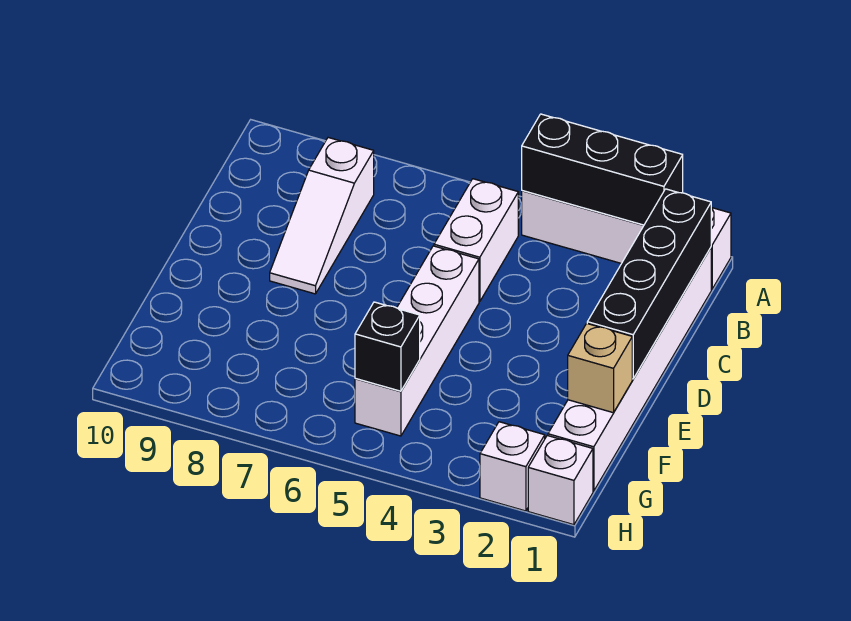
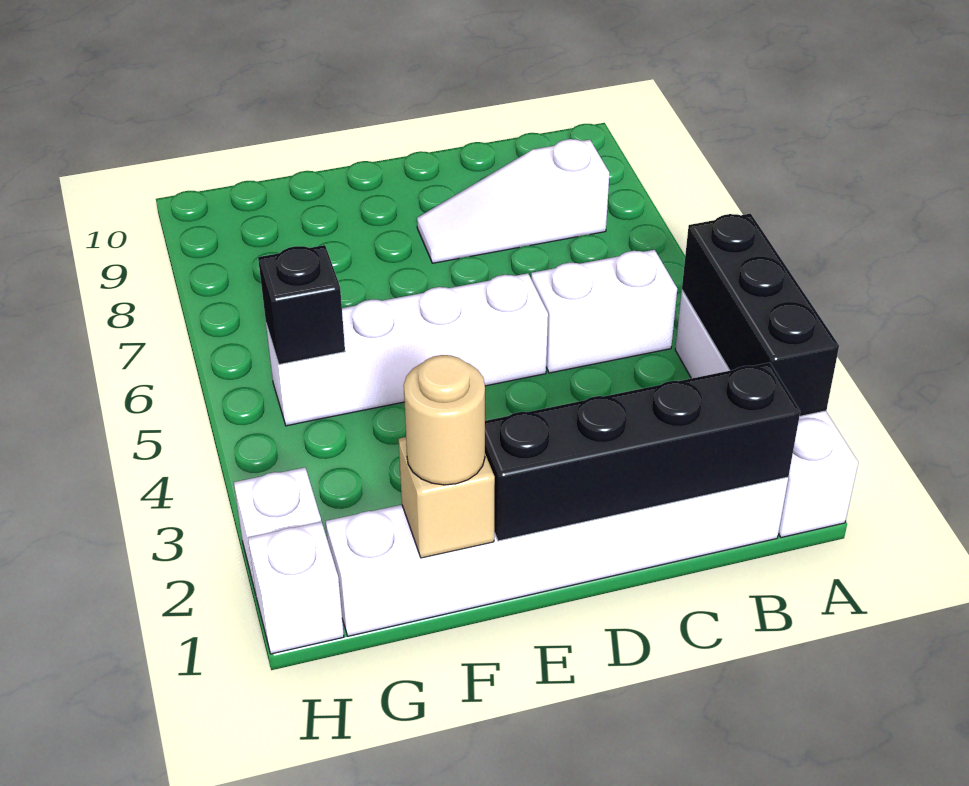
none -> tan round brick F1 level 3

